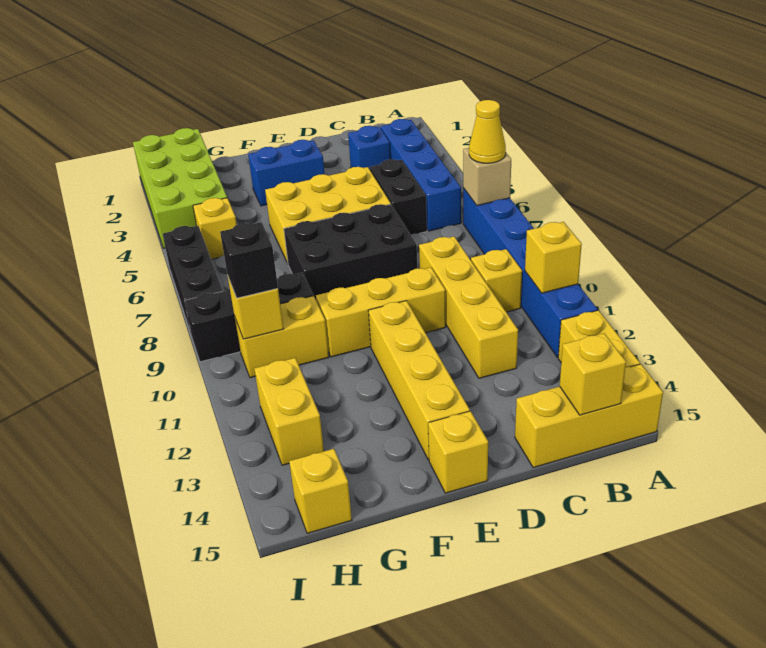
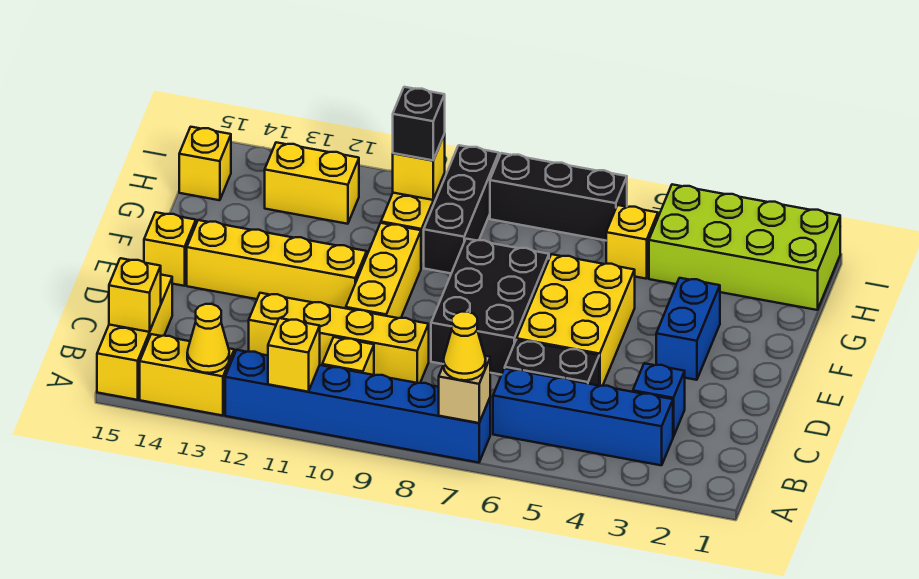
none -> yellow cone A13 level 2

